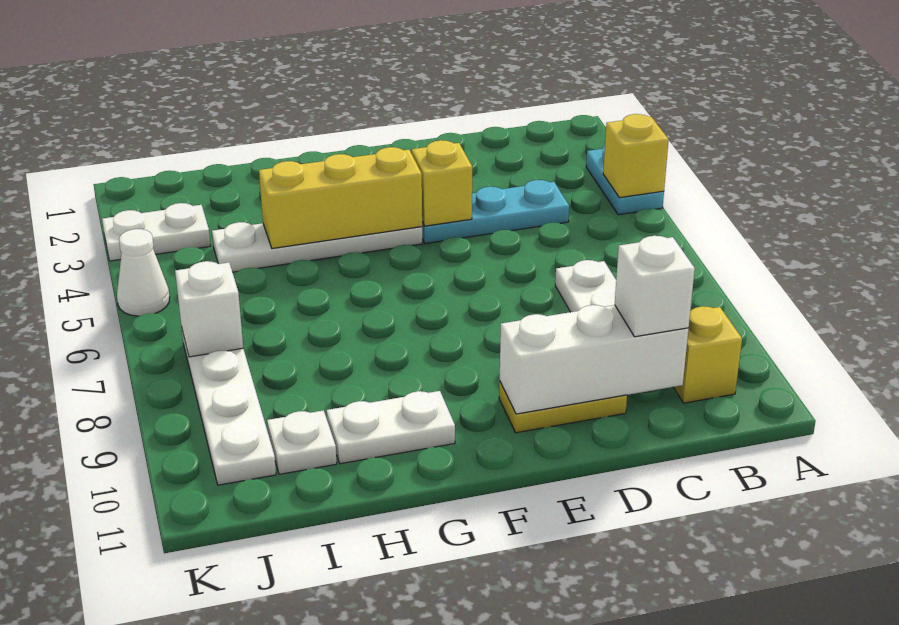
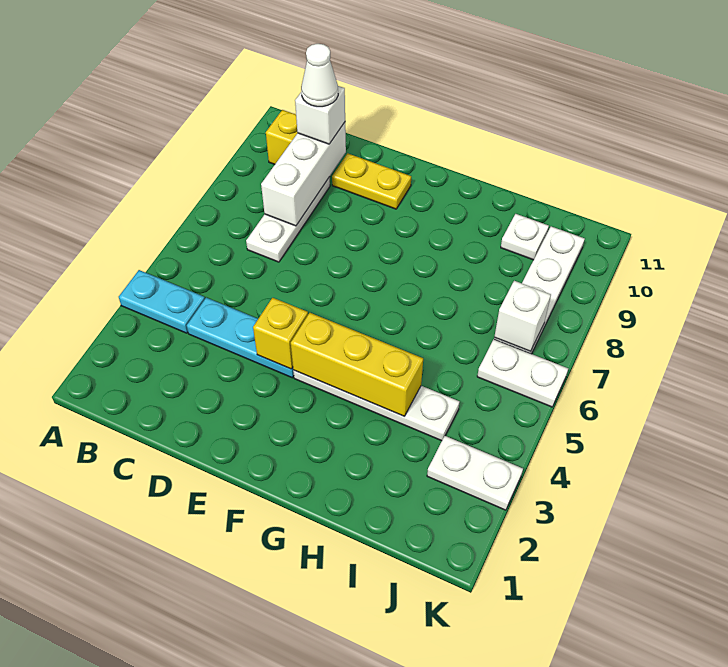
cyan plate A3:A4 level 1 -> cyan plate A4:B4 level 1
yellow brick A4 level 2 -> none
white brick C10:E10 level 2 -> white brick C8:C10 level 2
white plate G10:H10 level 1 -> white plate J6:K6 level 1
white cone K5 level 1 -> white cone C10 level 4

